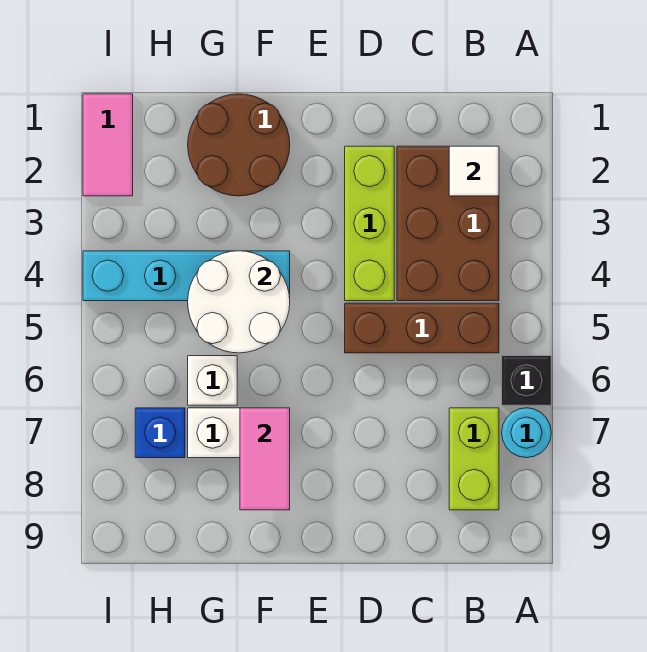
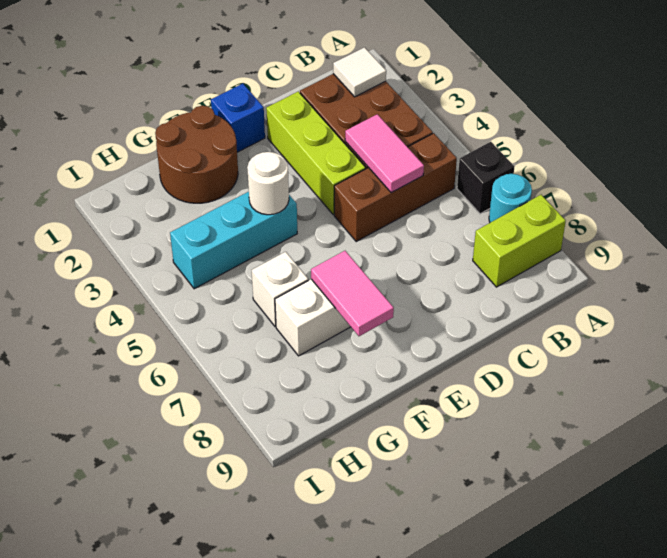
lime brick B7:B8 level 1 -> lime brick A8:B8 level 1
cyan brick F4:I4 level 1 -> cyan brick F4:H4 level 1
white round brick F4:G5 level 2 -> white round brick F4 level 2
blue brick H7 level 1 -> blue brick E1 level 1
pink tile I1:I2 level 1 -> pink tile C4:C5 level 2

